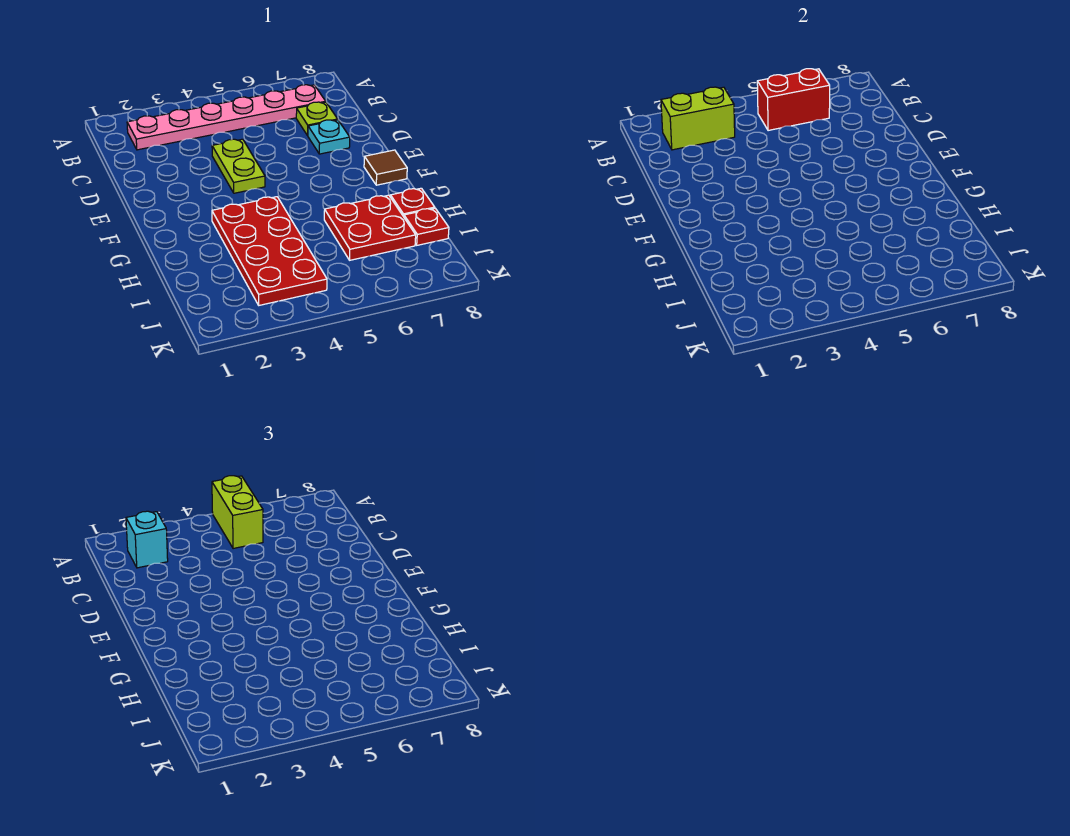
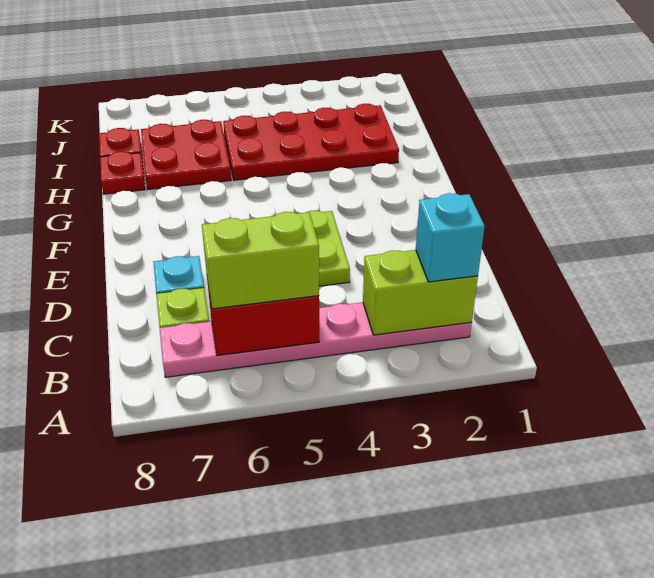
lime brick A5:B5 level 3 -> lime brick B5:B6 level 3
brown tile F8 level 1 -> none
red plate G3:J4 level 1 -> red plate H2:I5 level 1

